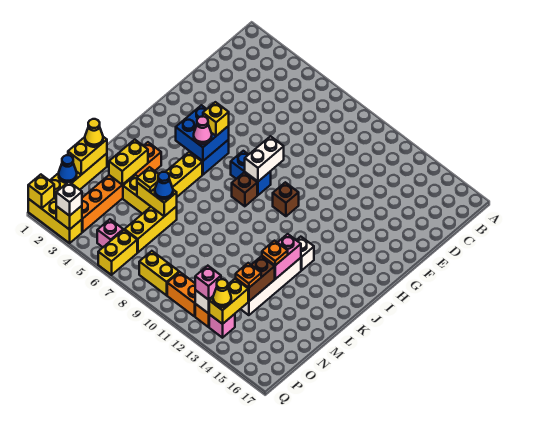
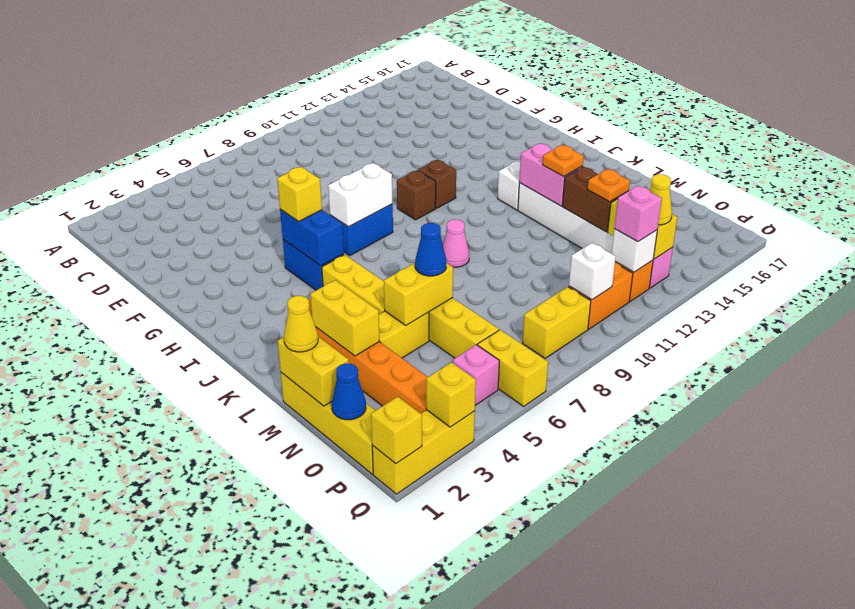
white brick G8:H8 level 2 -> white brick H7:H8 level 2
blue brick H4:I5 level 2 -> blue brick H5:I5 level 2
pink cone I5 level 3 -> pink cone K9 level 1
brown brick I8 level 1 -> brown brick H11 level 1
yellow plate M5 level 3 -> none
white brick Q3 level 3 -> white brick P10 level 2

